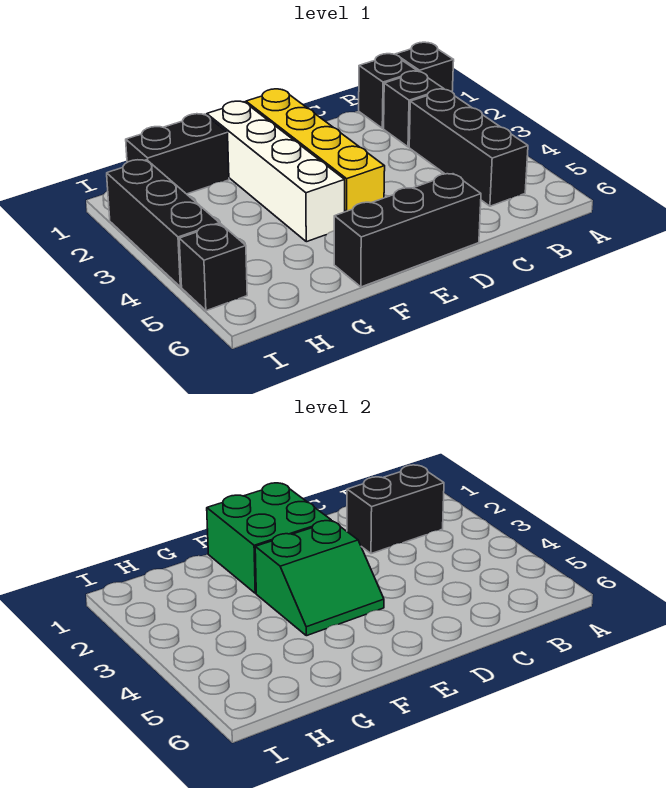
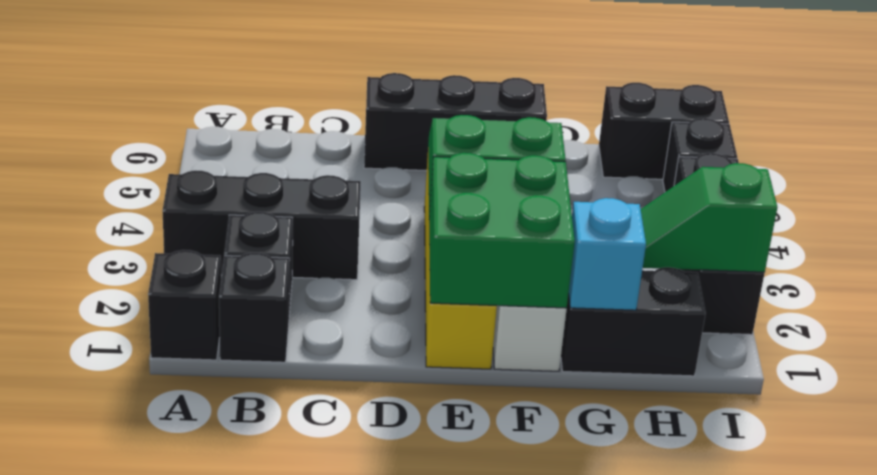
black brick B2:C2 level 2 -> black brick H6:I6 level 1
black brick B3:B5 level 1 -> black brick A3:C3 level 1
none -> cyan brick G1 level 2
none -> green slope H2:I2 level 2 top I

